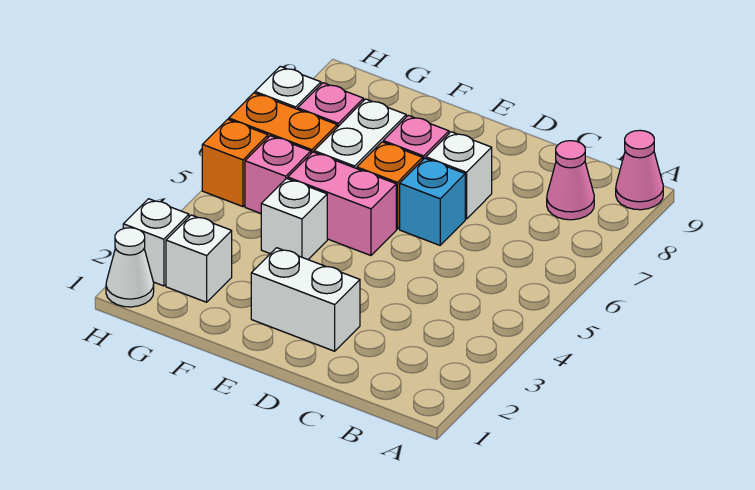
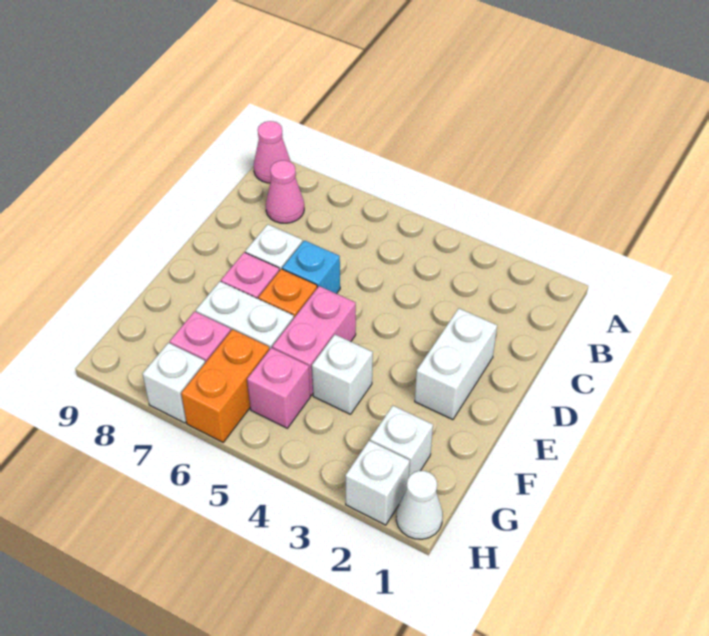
orange brick H5 level 1 -> none

